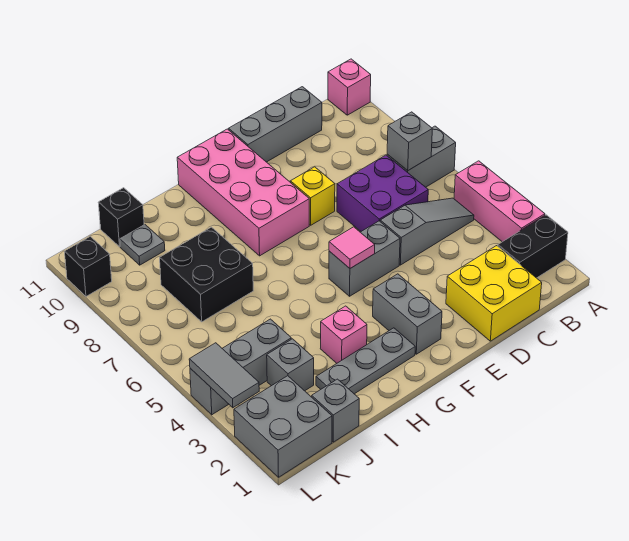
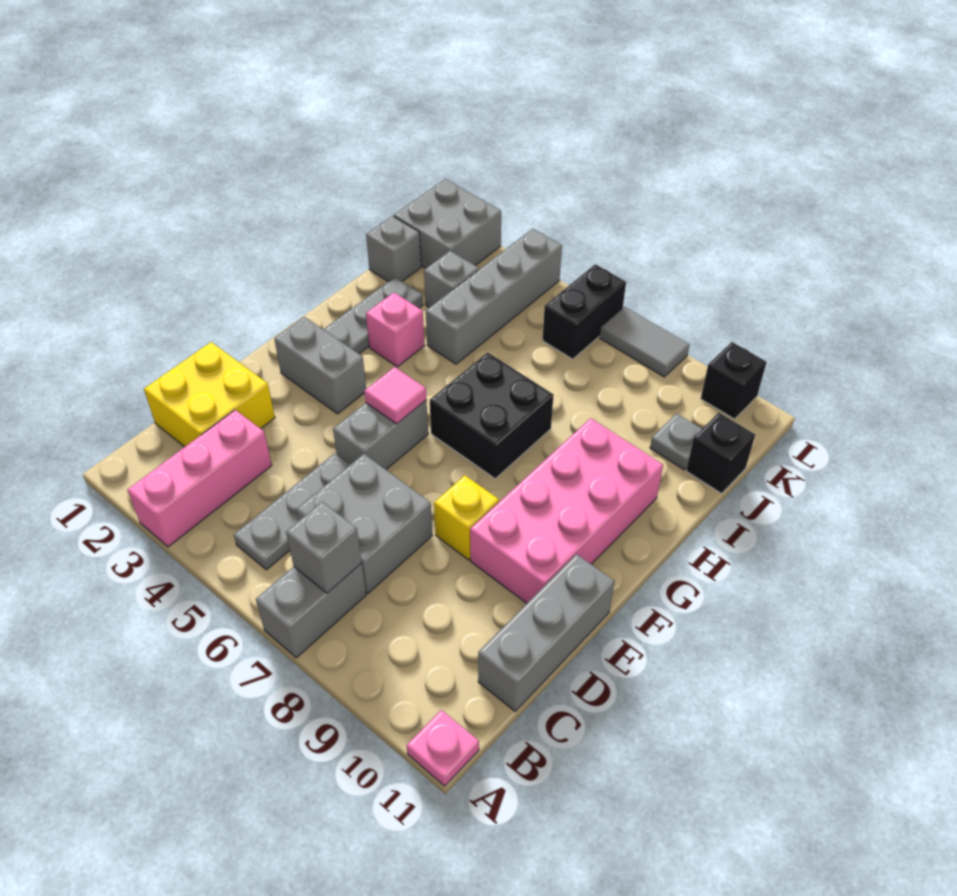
black brick A2:B2 level 1 -> black brick K6:L6 level 1
pink brick A3:A5 level 1 -> pink brick A3:C3 level 1
pink brick A11 level 1 -> pink plate A11 level 1
grey slope B5:D5 level 1 top D -> grey plate B5:D5 level 1
purple brick C6:D7 level 1 -> grey brick C6:D7 level 1
pink brick F8:G11 level 1 -> pink brick E9:H10 level 1
black brick I7:J8 level 1 -> black brick G6:H7 level 1
grey brick J4:L4 level 1 -> grey brick I4:L4 level 1
grey tile L3:L4 level 2 -> grey tile L7:L8 level 1

